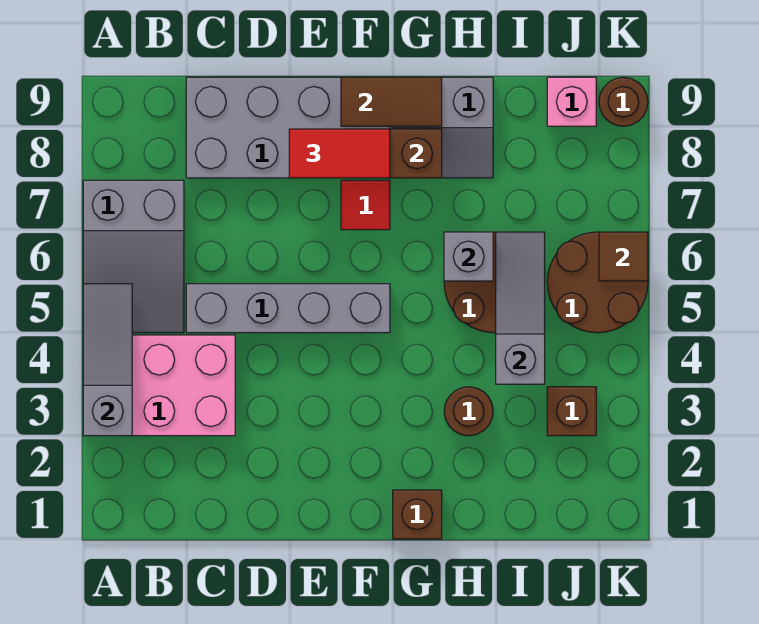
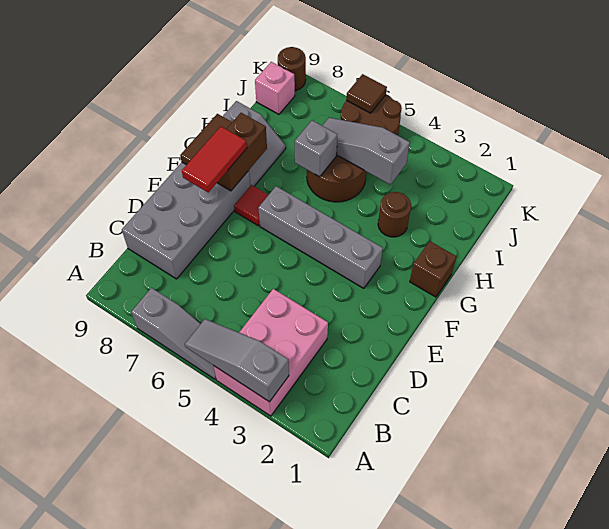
grey slope A5:B7 level 1 top 7 -> grey slope A5:A7 level 1 top 7
grey brick C5:F5 level 1 -> grey brick F3:F6 level 1
brown brick J3 level 1 -> none

